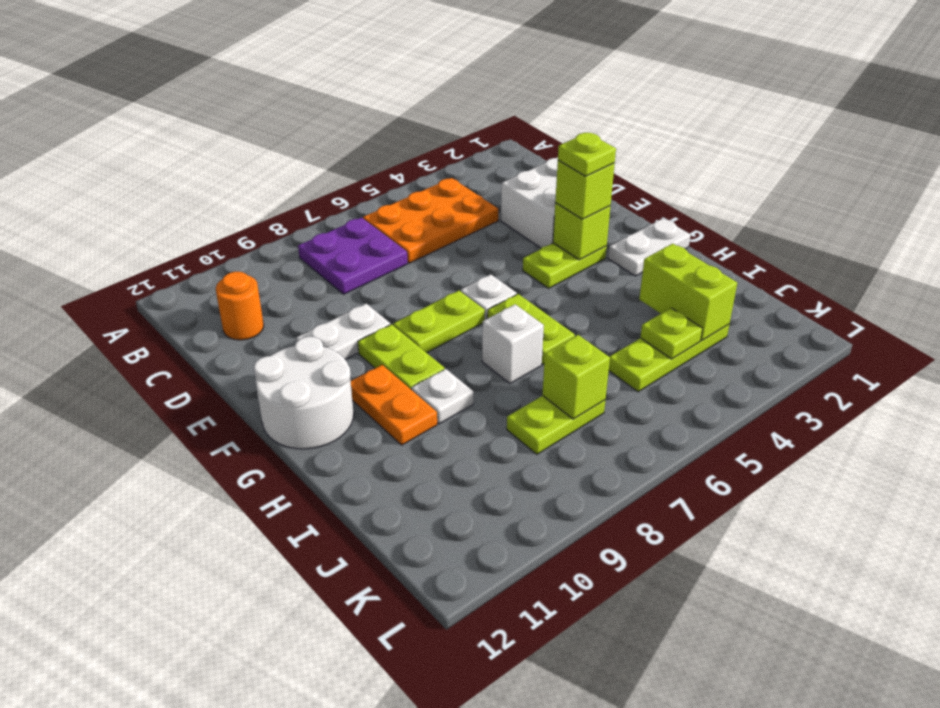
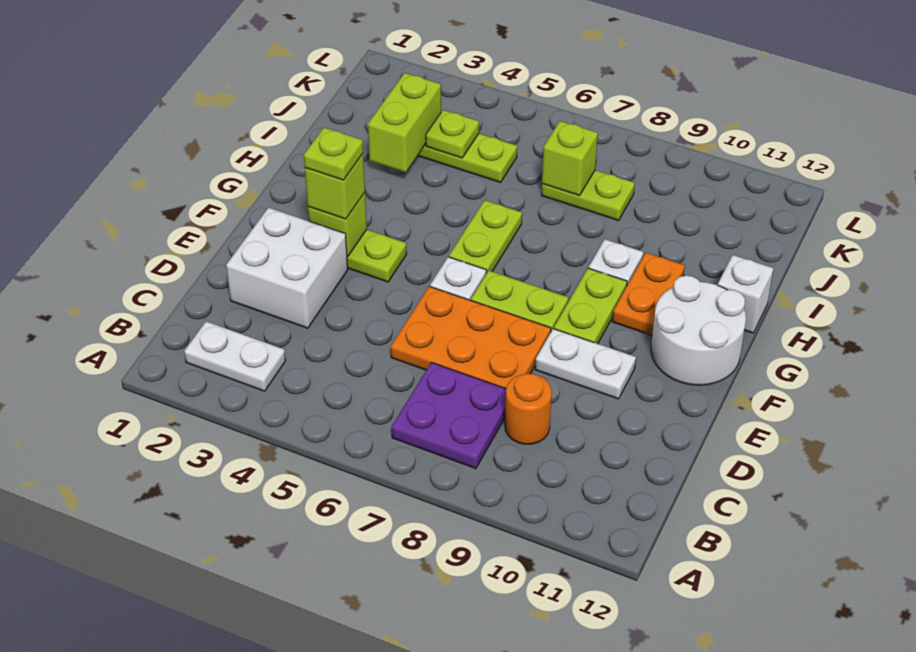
orange plate B4:C6 level 1 -> orange plate D6:E8 level 1
orange round brick C11 level 1 -> orange round brick C9 level 1
white plate G1:G2 level 1 -> white plate B2:B3 level 1
white brick H7 level 1 -> white brick H12 level 1

